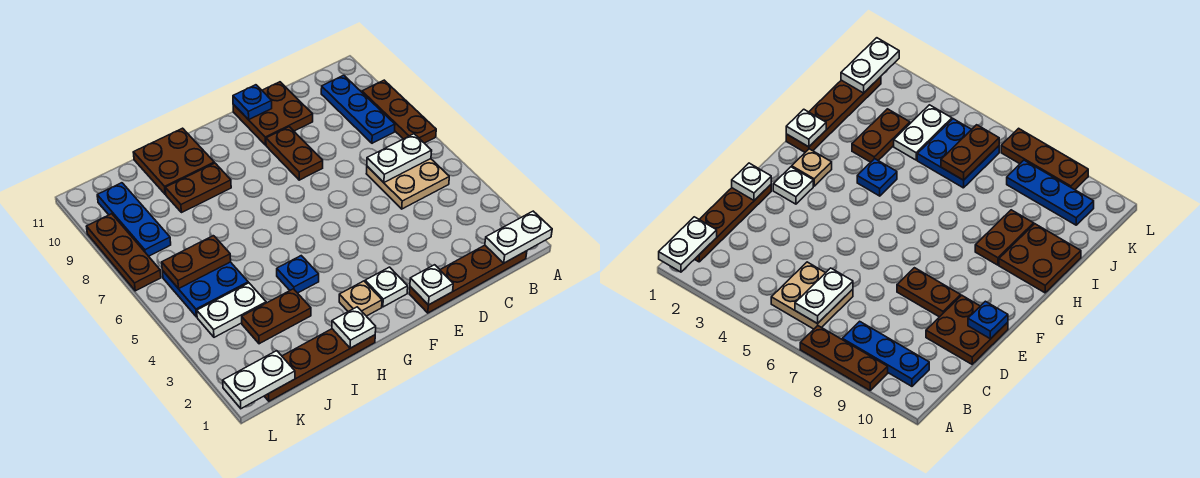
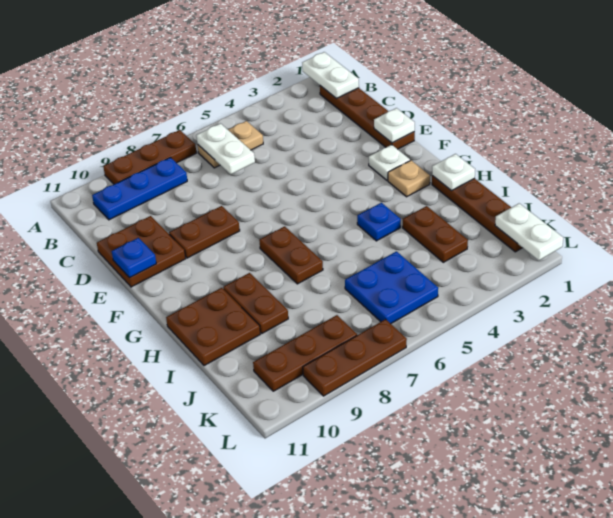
tan plate B5:C6 level 1 -> tan plate B5:B6 level 1
white plate J4:K4 level 1 -> none
brown plate J6:K6 level 2 -> brown plate G7:H7 level 1
blue plate K8:K10 level 1 -> brown plate K8:K10 level 1

